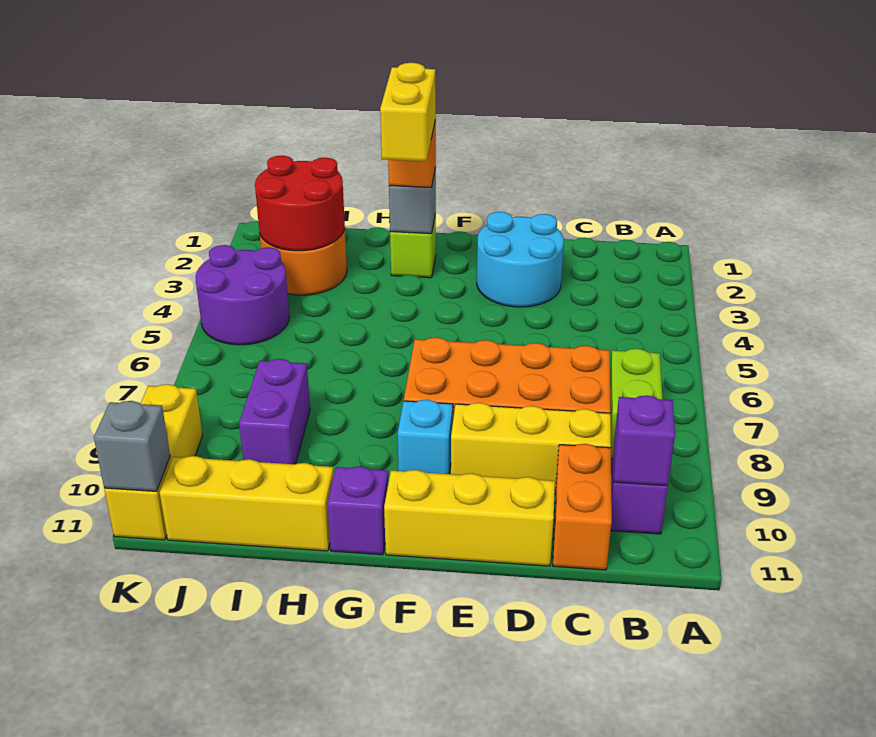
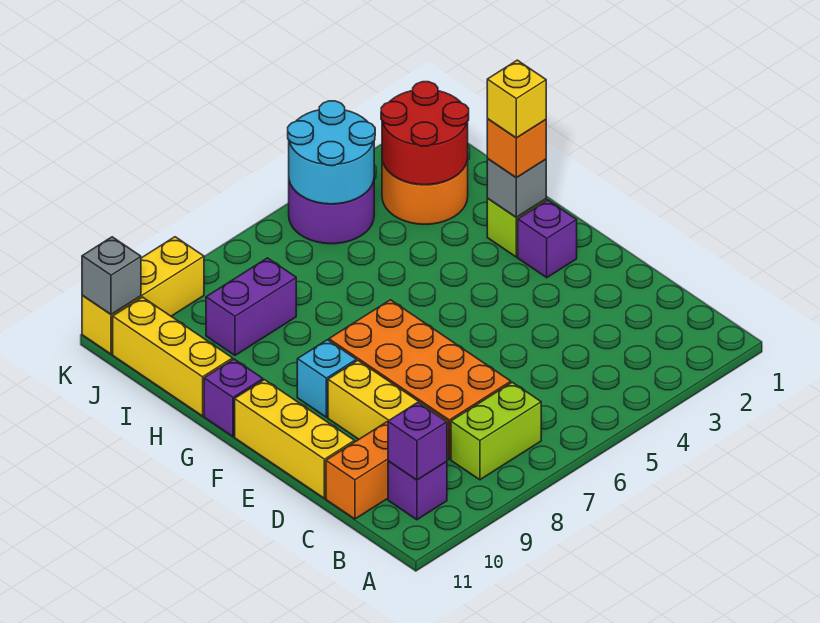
cyan round brick D2:E3 level 1 -> cyan round brick J4:K5 level 2
none -> purple brick F2 level 1
yellow brick G2:G3 level 4 -> yellow brick G2 level 4

